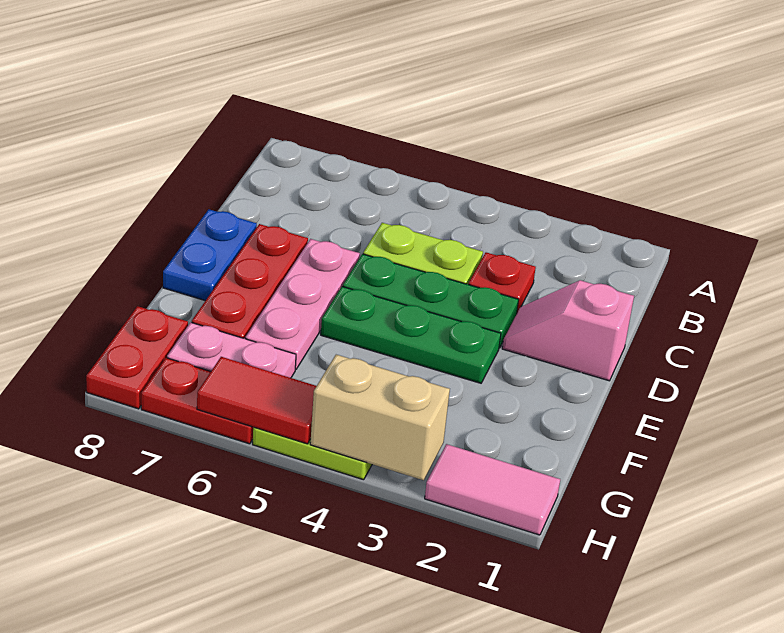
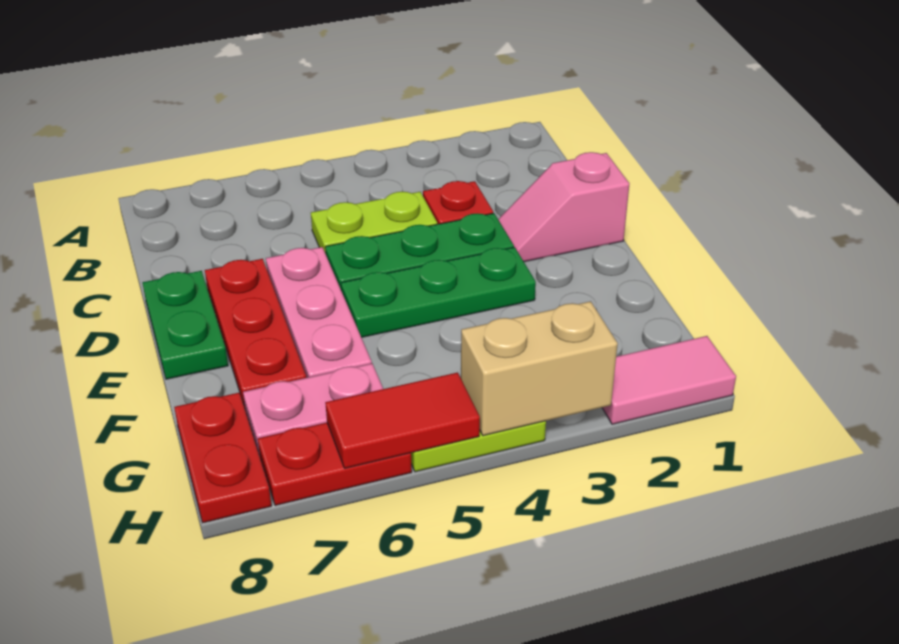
blue plate D8:E8 level 1 -> green plate D8:E8 level 1

